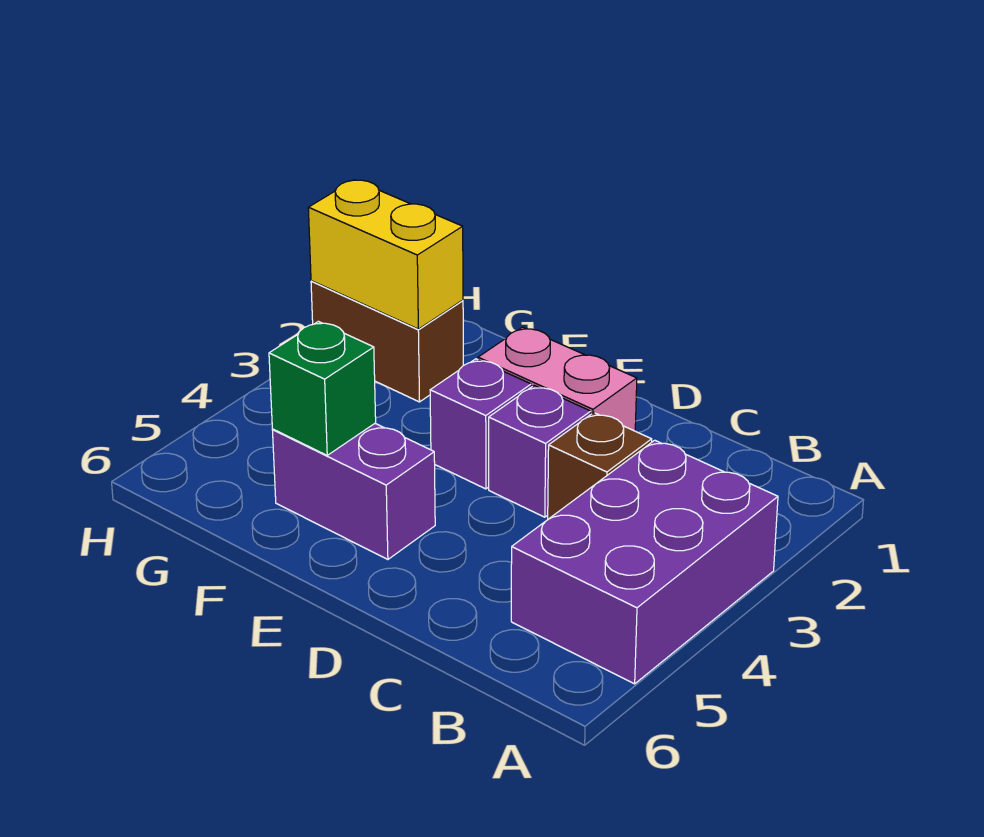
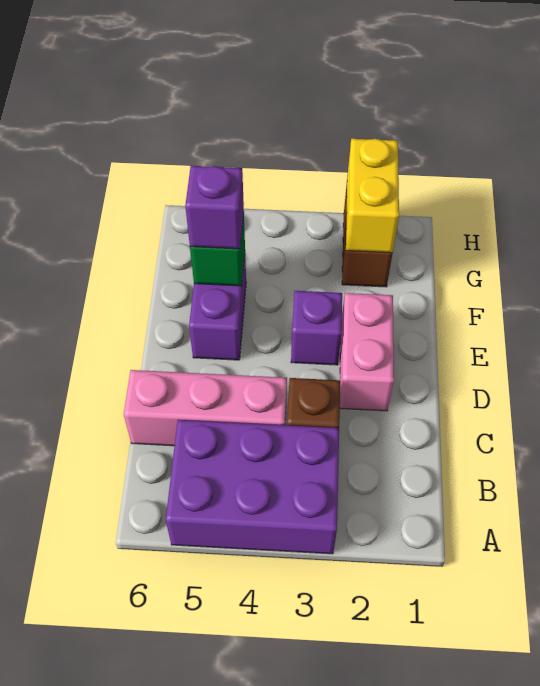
none -> pink brick C4:C6 level 1
purple brick D3 level 1 -> purple brick F5 level 3

